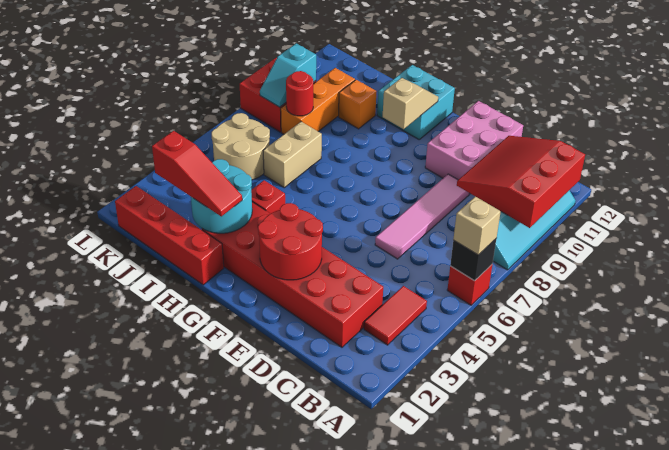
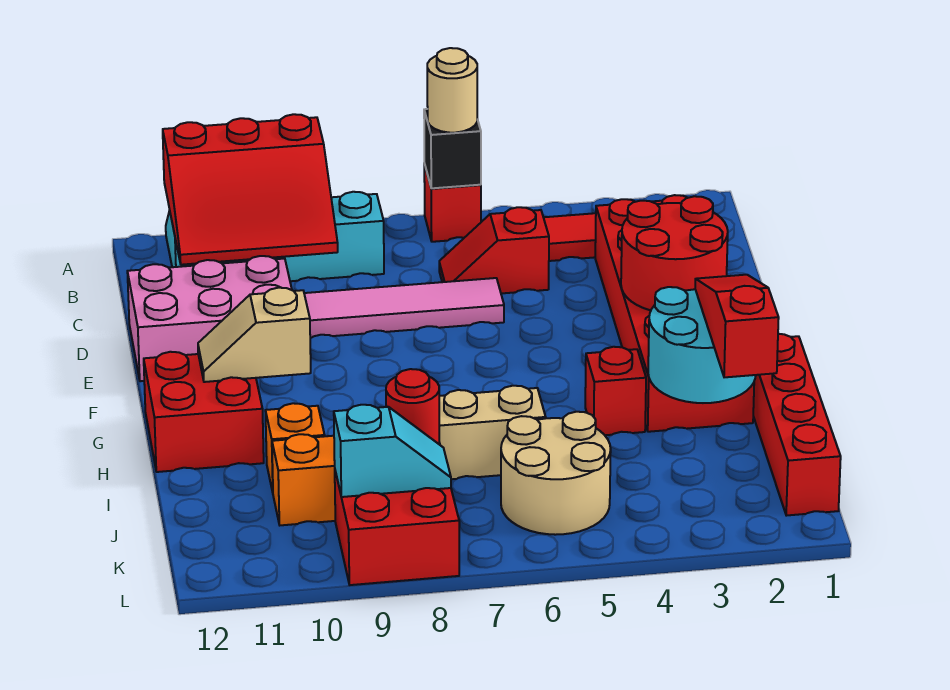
tan brick A6 level 3 -> tan round brick A6 level 3
none -> red slope C5:C6 level 1 top 5
cyan brick G11:H12 level 1 -> red brick G11:H12 level 1

